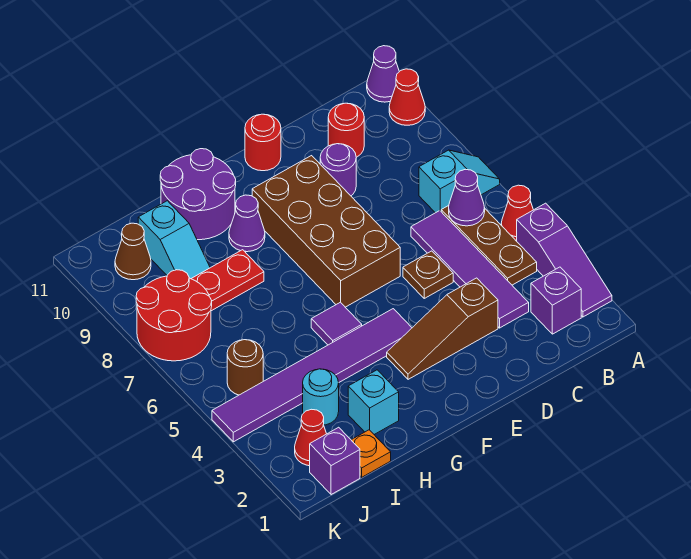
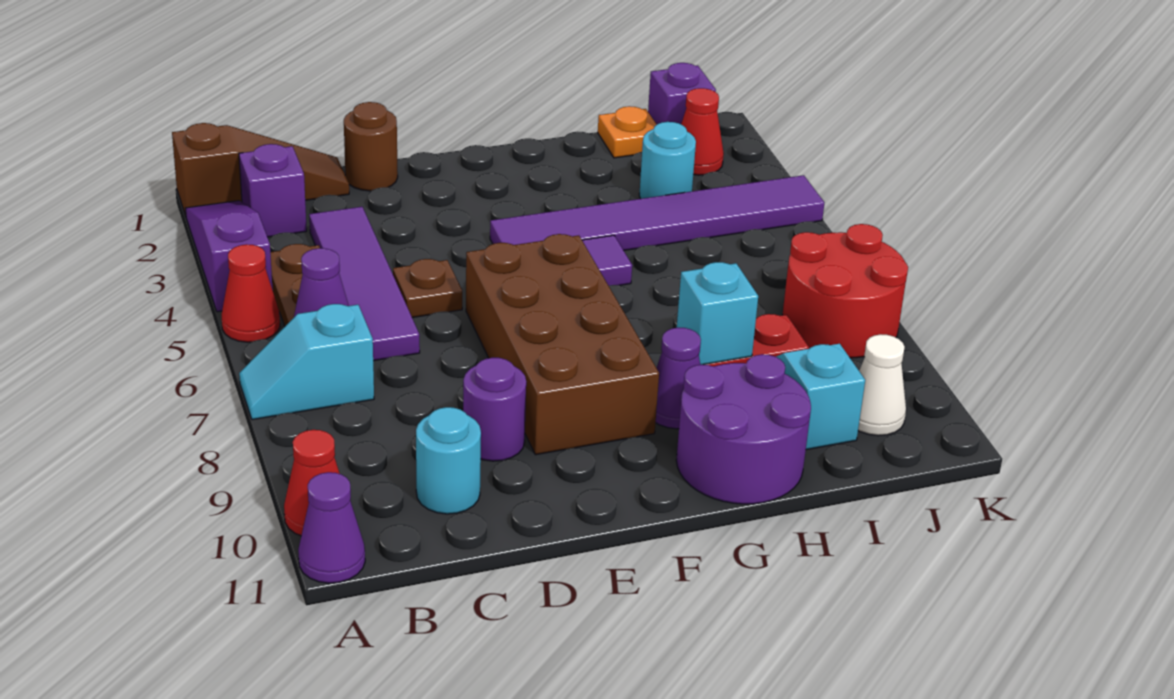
red round brick C10 level 1 -> cyan round brick C10 level 1
brown slope D3:F3 level 1 top D -> brown slope A1:C1 level 1 top A
red round brick E11 level 1 -> none
cyan brick H2 level 1 -> cyan brick H8 level 2
brown round brick J5 level 1 -> brown round brick D1 level 1
brown cone J10 level 1 -> white cone J10 level 1

